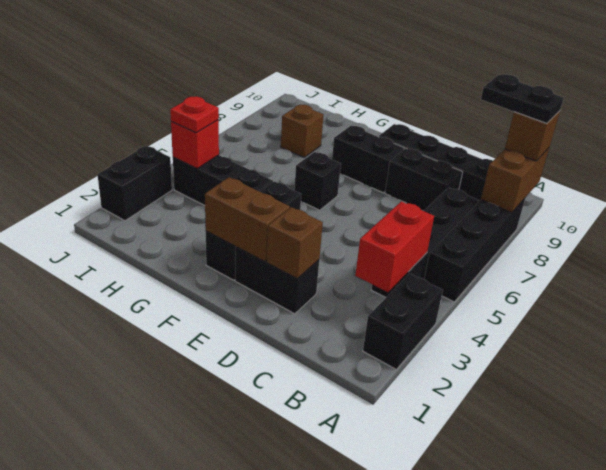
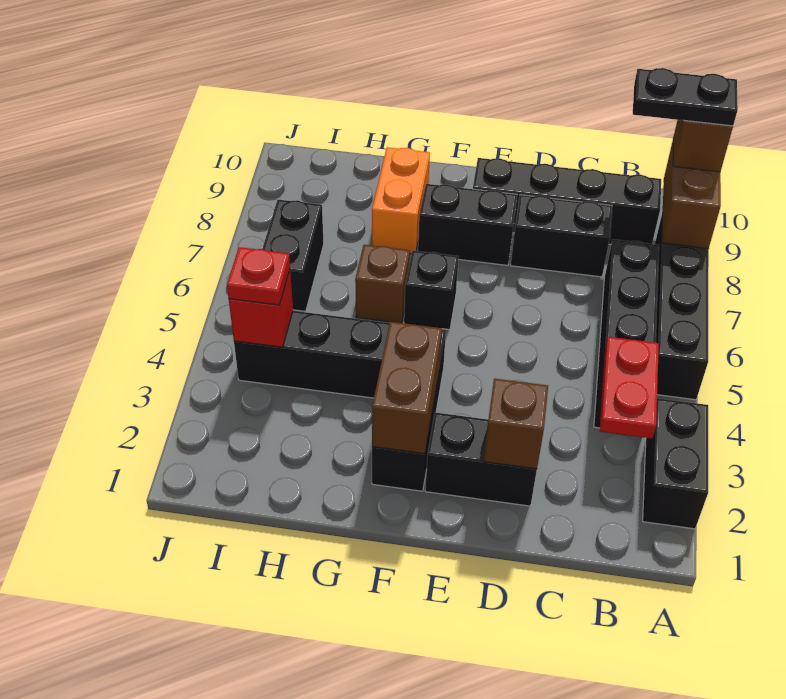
red brick B3:B4 level 2 -> red plate B3:B4 level 2
brown brick E2:F2 level 2 -> brown brick F2:F3 level 2
none -> orange brick G8:G9 level 1
brown brick H8 level 1 -> brown brick G6 level 1
black brick J2:J3 level 1 -> black brick I6:I7 level 1

